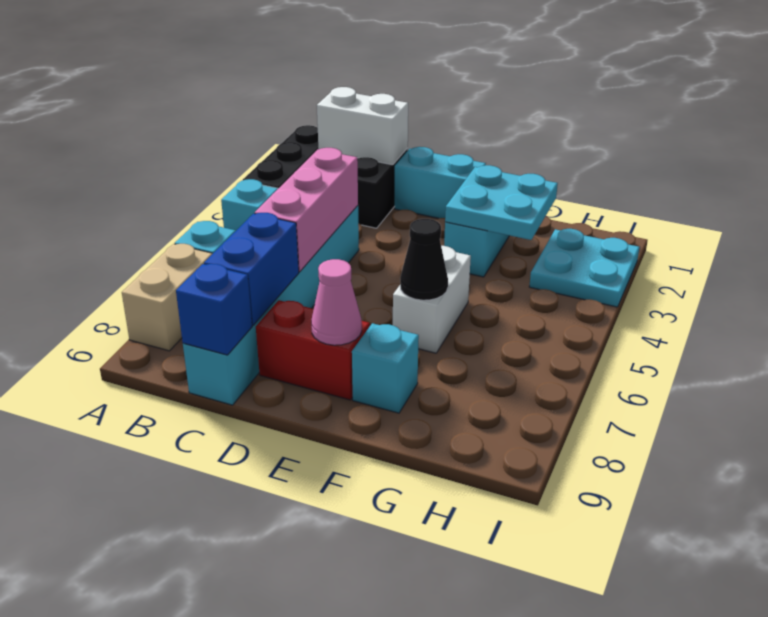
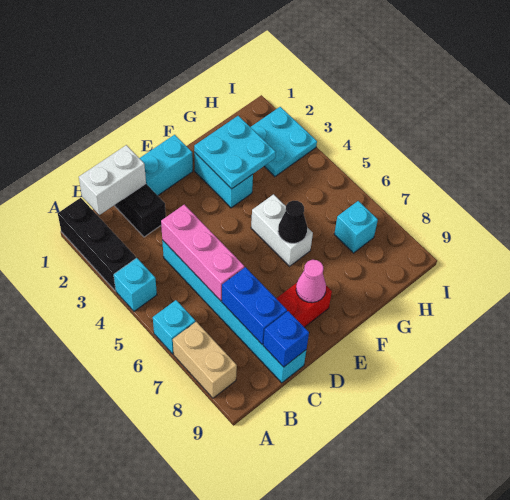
cyan brick F8 level 1 -> cyan brick H7 level 1

